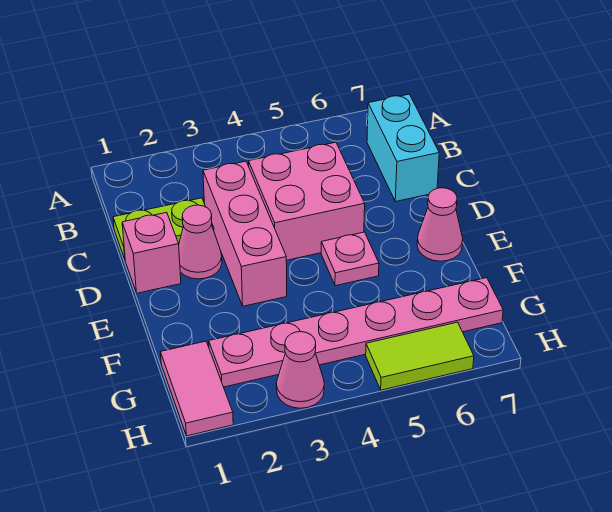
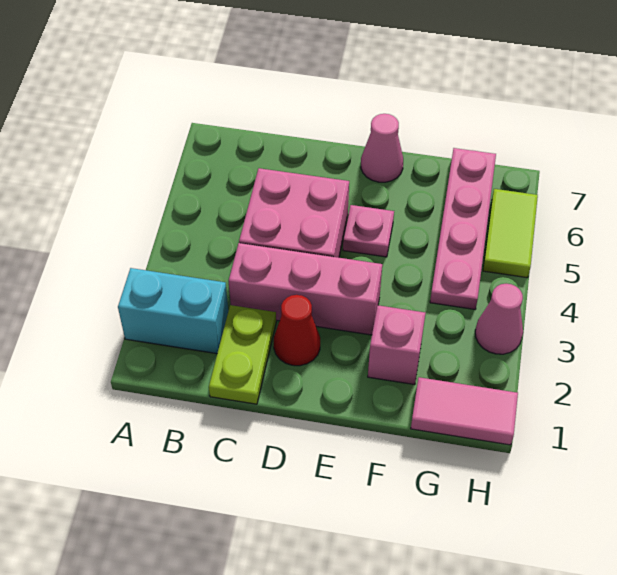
cyan brick B7:C7 level 1 -> cyan brick A2:B2 level 1
pink brick D1 level 1 -> pink brick F2 level 1
pink cone D2 level 1 -> red cone D2 level 1
pink plate G2:G7 level 1 -> pink plate G4:G7 level 1

